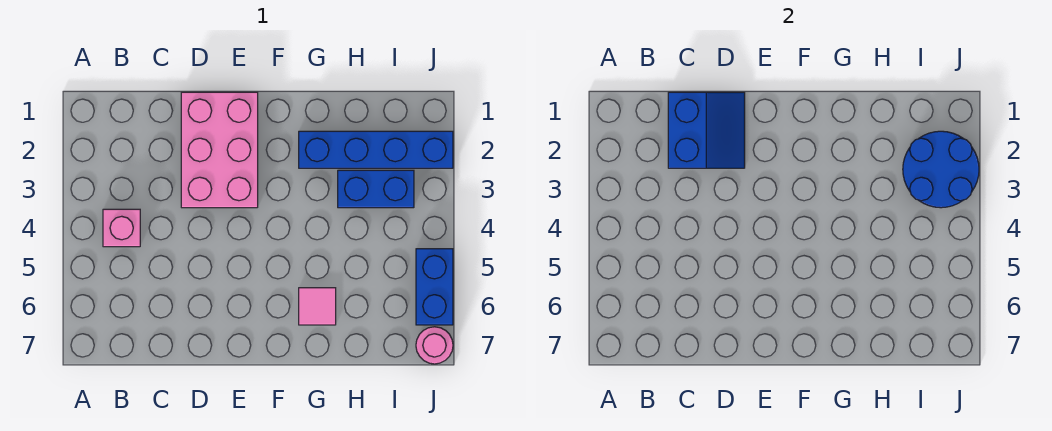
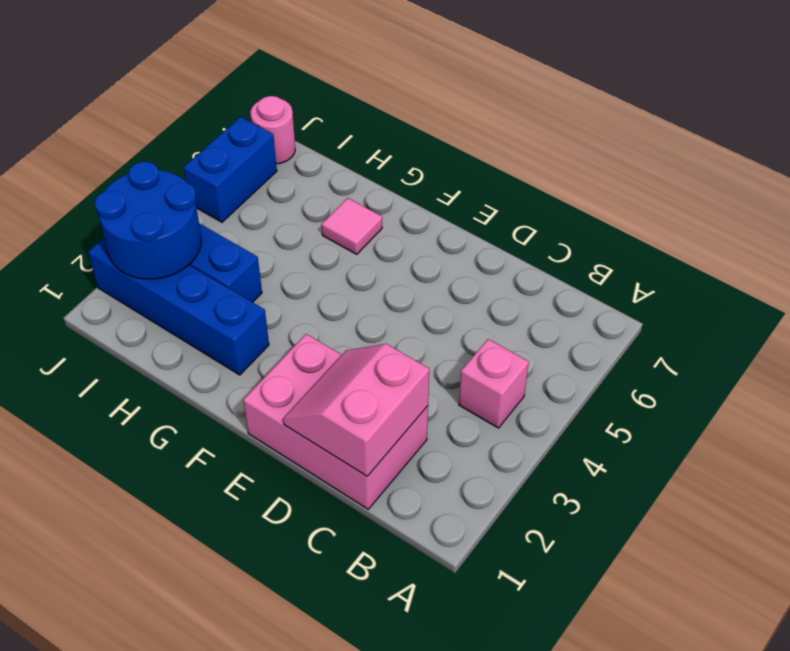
blue slope C1:D2 level 2 top C -> pink slope C1:D2 level 2 top C
pink brick D1:E3 level 1 -> pink brick C1:E2 level 1

